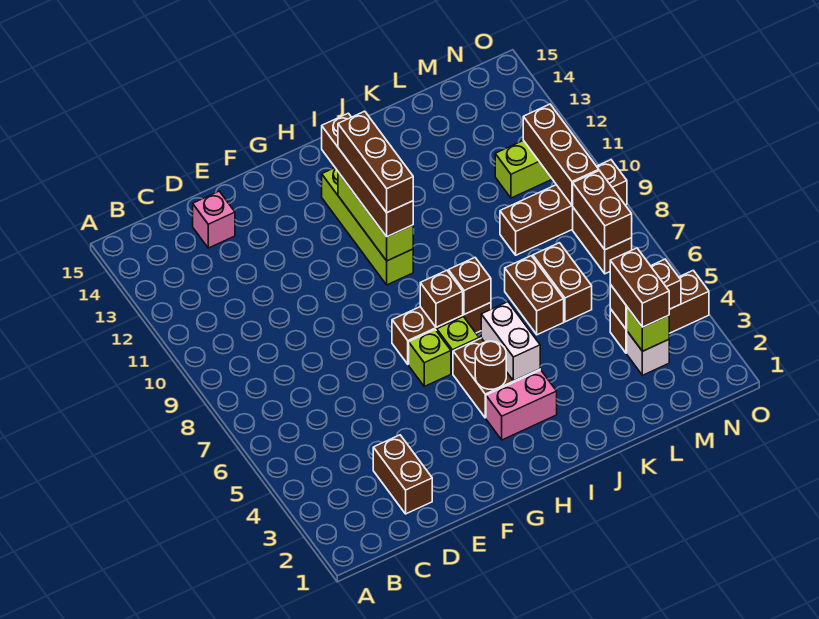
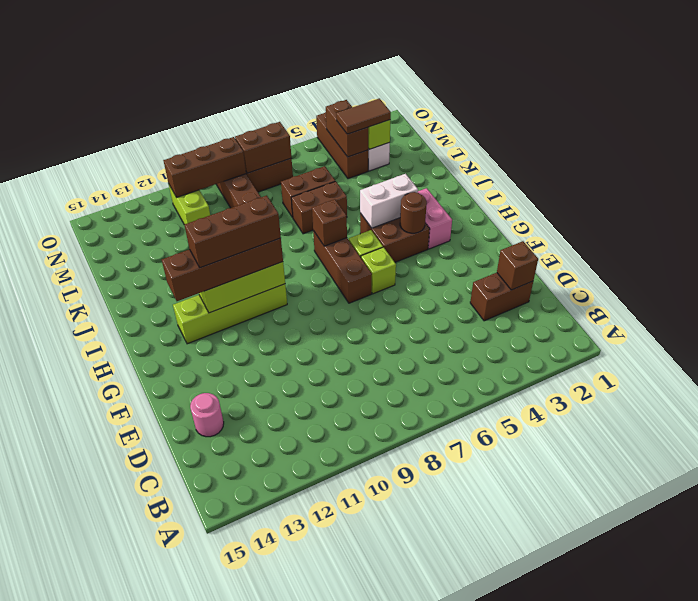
pink brick D14 level 1 -> pink round brick D14 level 1
brown brick H7 level 2 -> brown brick D2 level 2
brown brick M3:M4 level 3 -> brown tile M3:M4 level 3

